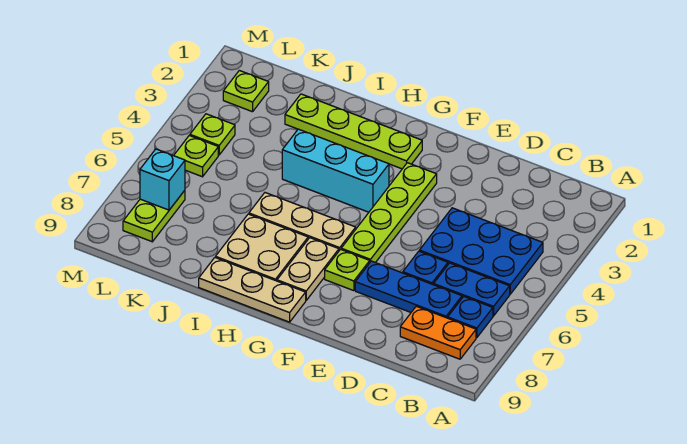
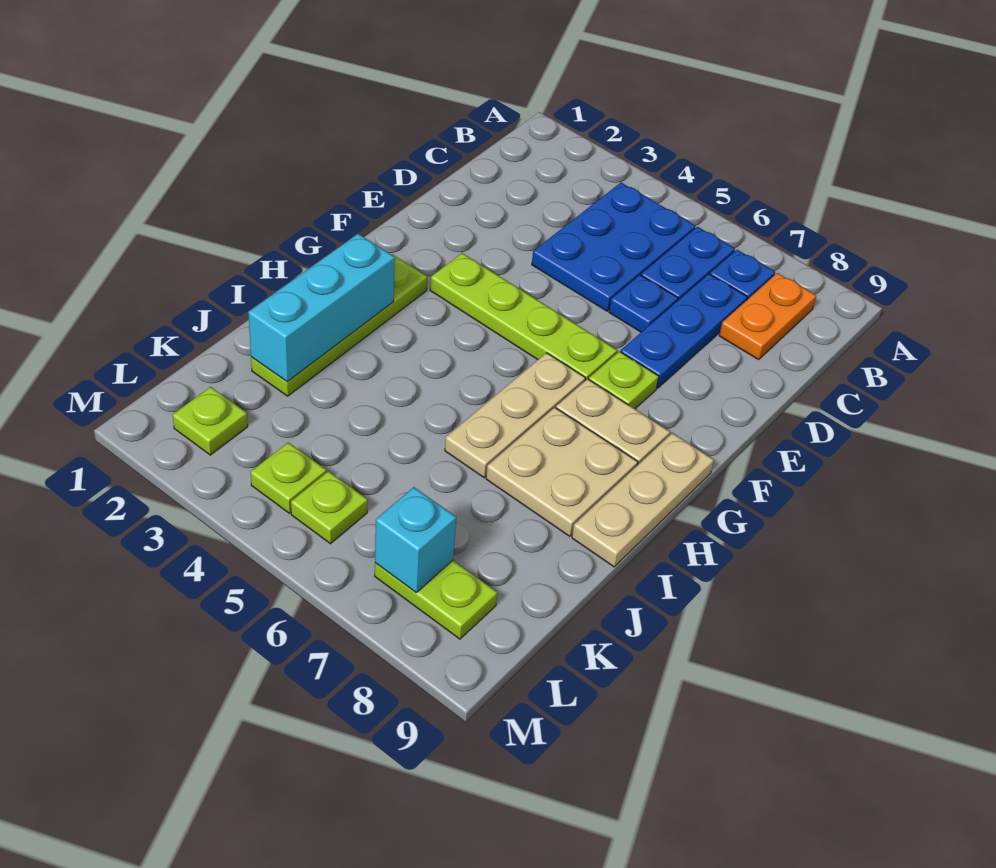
cyan brick G4:I4 level 1 -> cyan brick H2:J2 level 2

